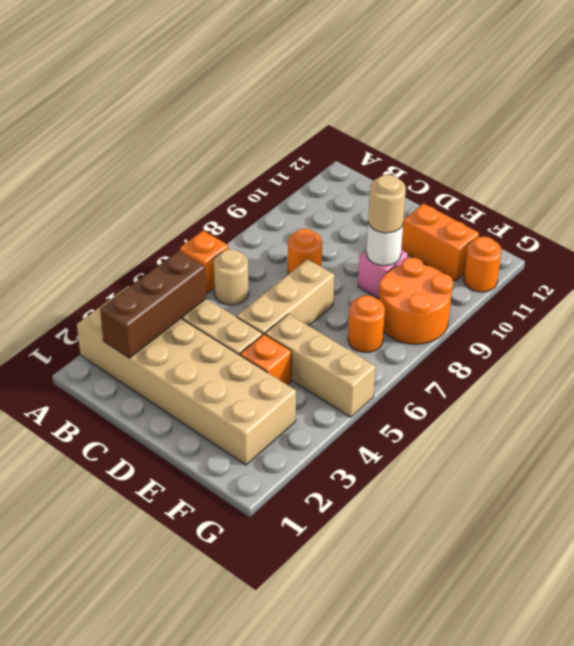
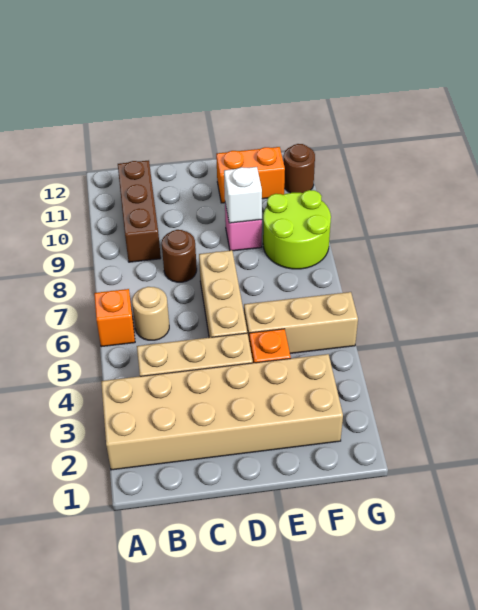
brown brick B2:B4 level 2 -> brown brick B9:B11 level 1
orange round brick C8 level 1 -> brown round brick C8 level 1
white round brick E9 level 2 -> white brick E9 level 2
tan round brick E9 level 3 -> none
orange round brick F7 level 1 -> none
orange round brick F8:G9 level 1 -> lime round brick F8:G9 level 1
orange round brick G11 level 1 -> brown round brick G11 level 1

